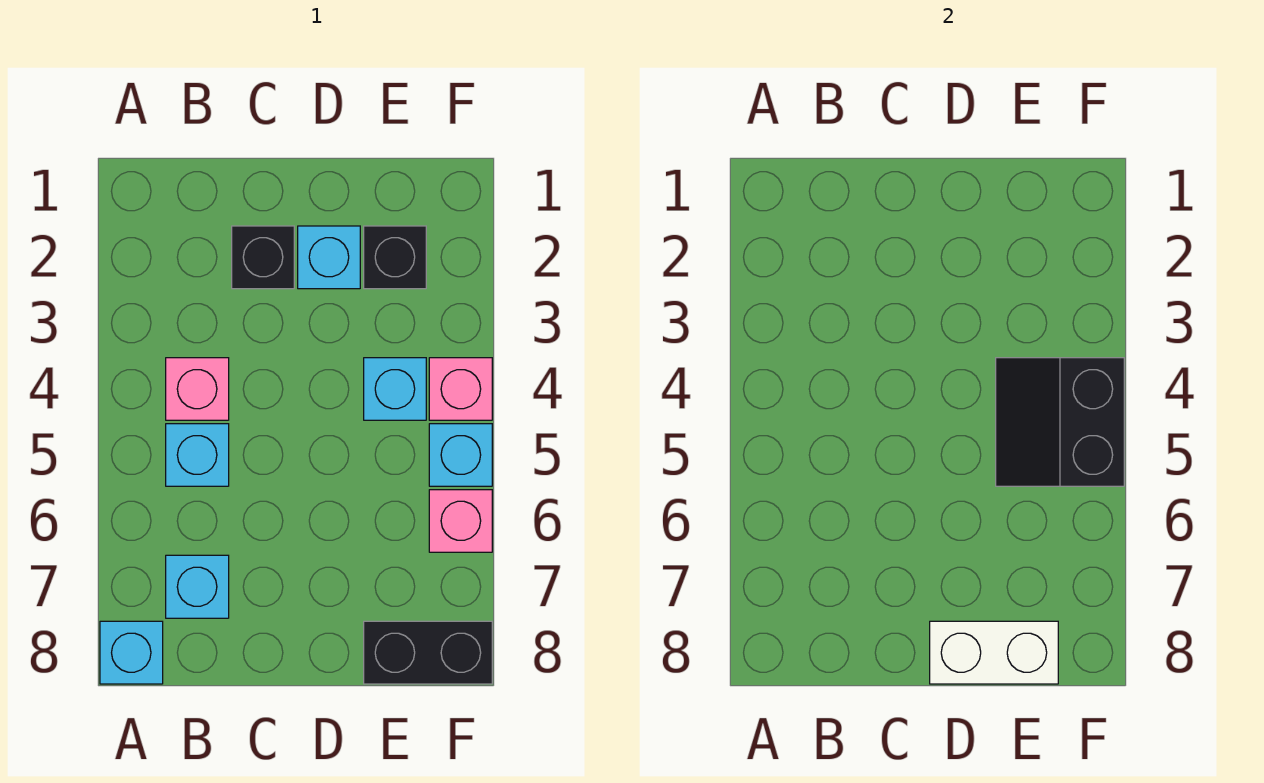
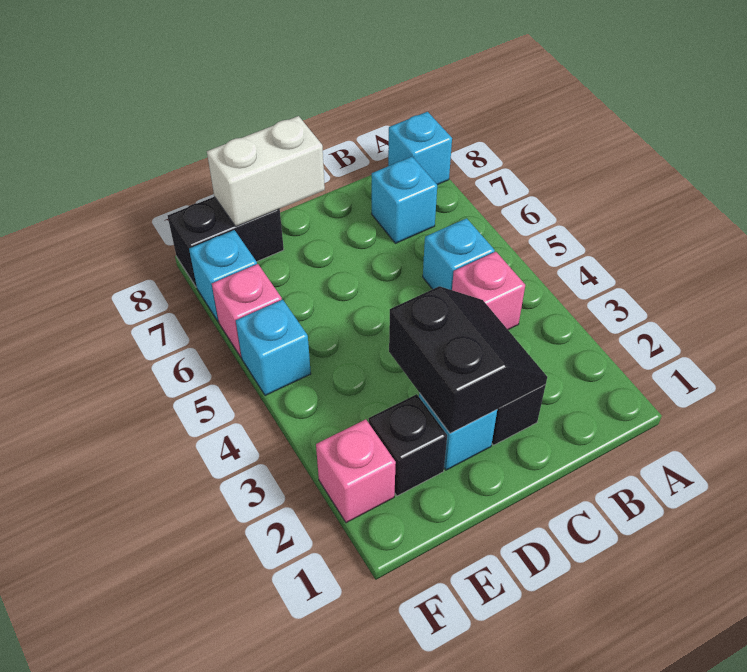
cyan brick E4 level 1 -> cyan brick F7 level 1
black slope E4:F5 level 2 top F -> black slope C2:D3 level 2 top D
pink brick F4 level 1 -> pink brick F2 level 1

